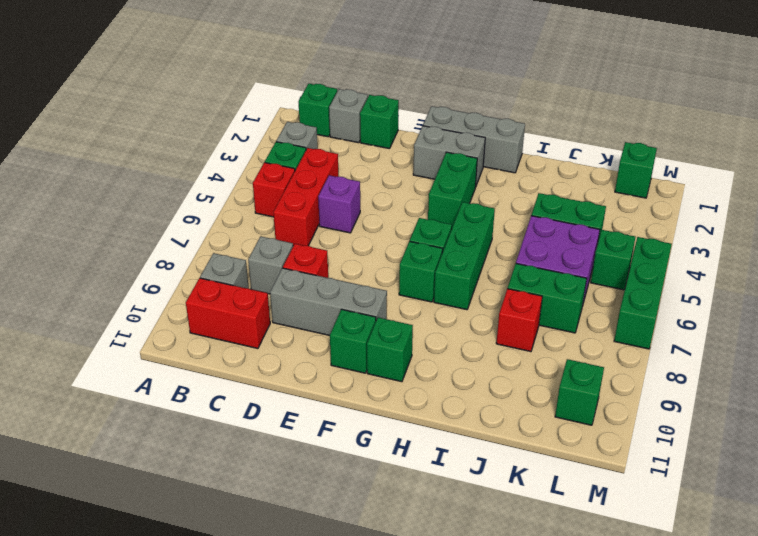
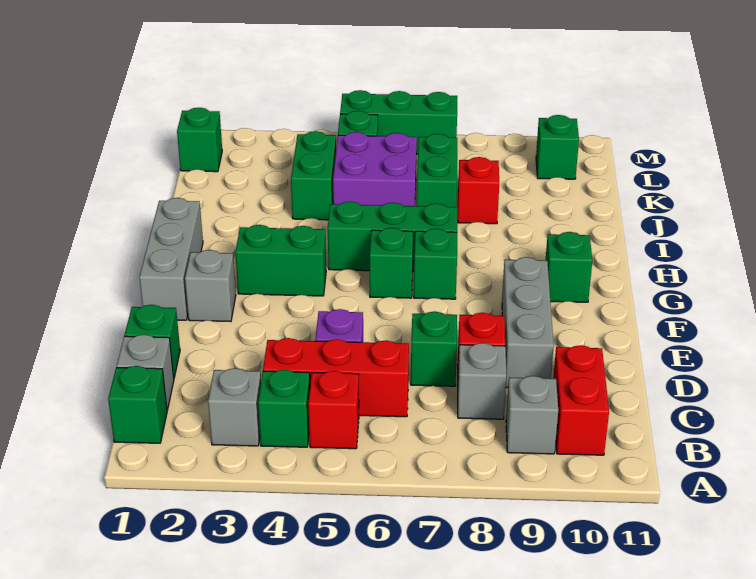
grey brick F2:G2 level 1 -> grey brick F2 level 1
green brick F10 level 1 -> green brick D7 level 1

